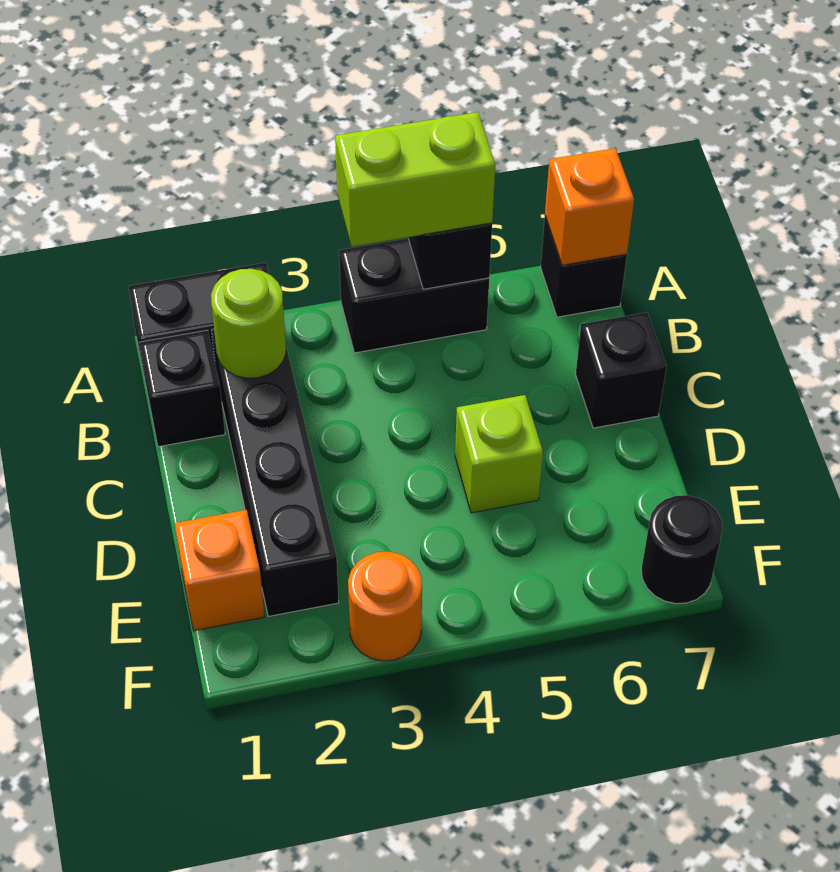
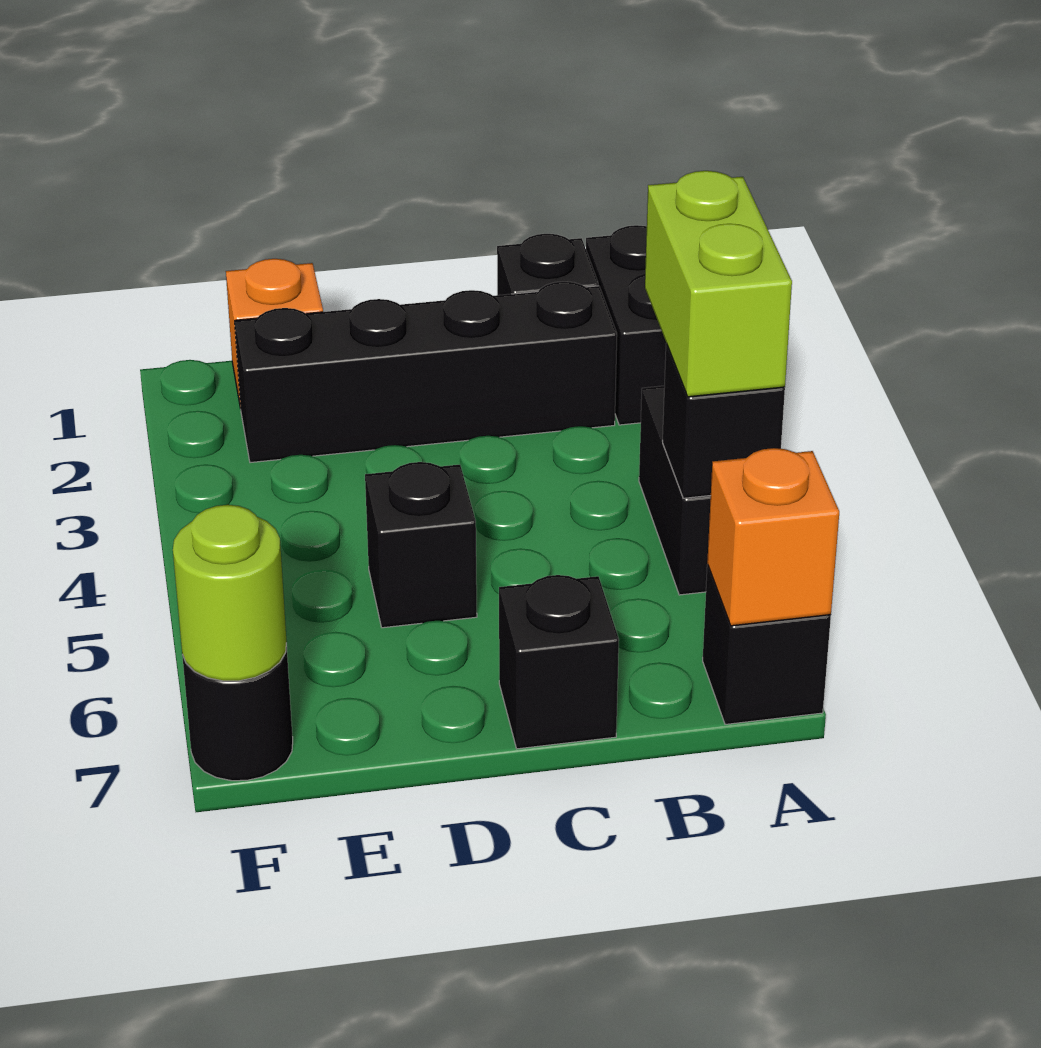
lime round brick B2 level 2 -> lime round brick F7 level 2
lime brick D5 level 1 -> black brick D5 level 1
orange round brick F3 level 1 -> none

